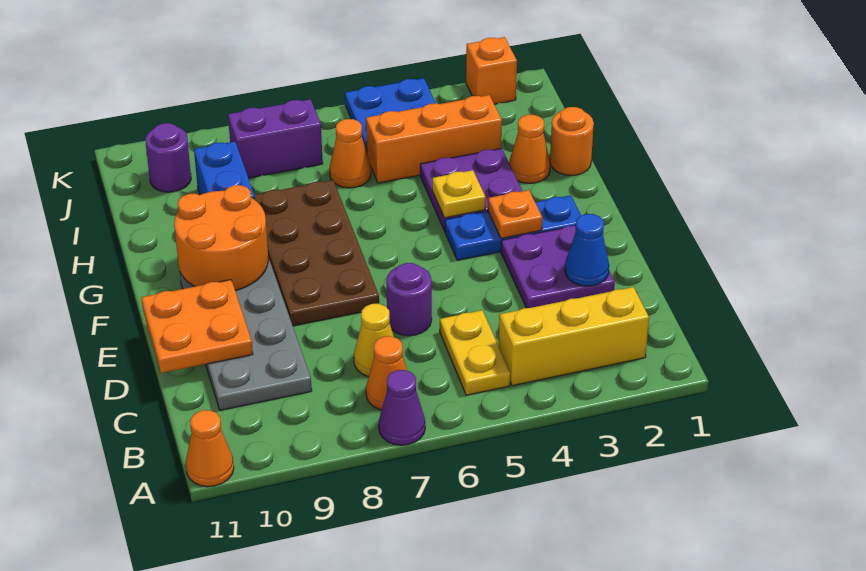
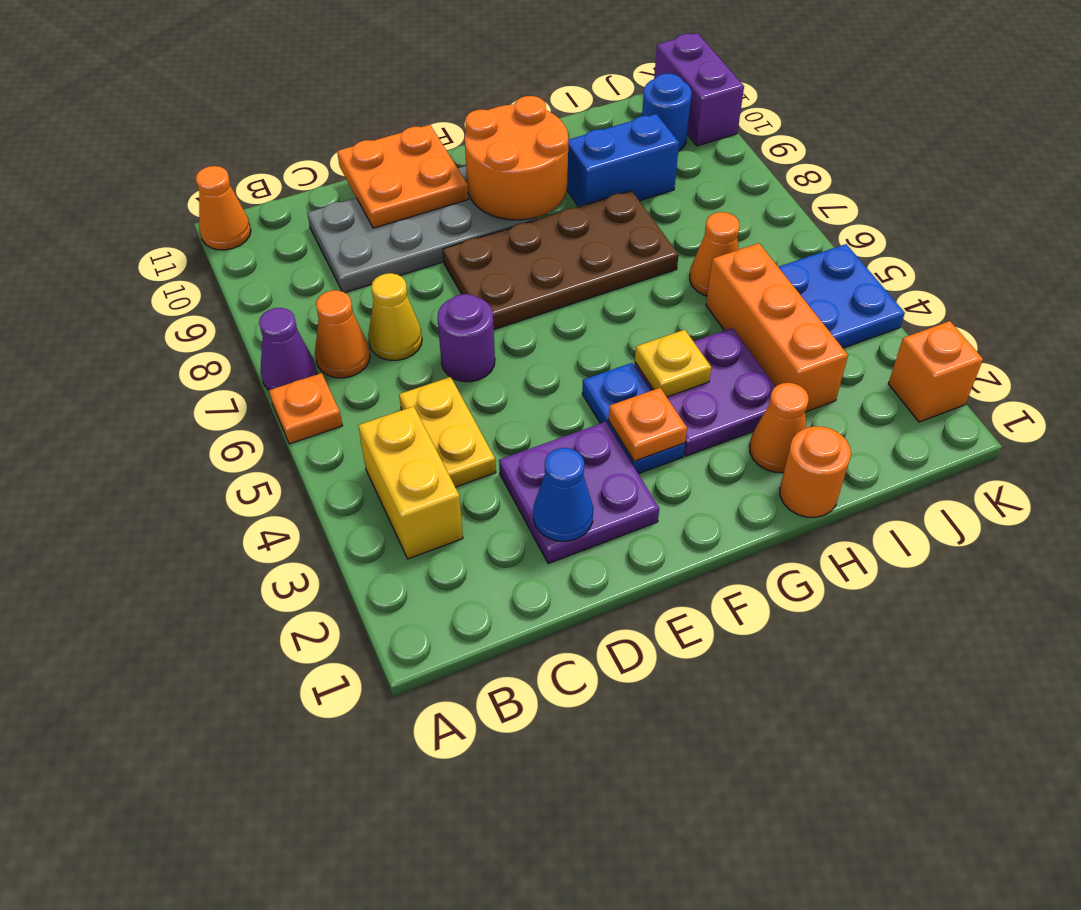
none -> orange plate A6 level 1
yellow brick B2:B4 level 1 -> yellow brick B3:B4 level 1
yellow plate B5:C5 level 1 -> yellow plate C4:C5 level 1
blue plate F2:F4 level 1 -> blue plate F3:F4 level 1
purple brick J7:J8 level 1 -> purple brick K10:K11 level 1
purple round brick J10 level 1 -> blue round brick J10 level 1

